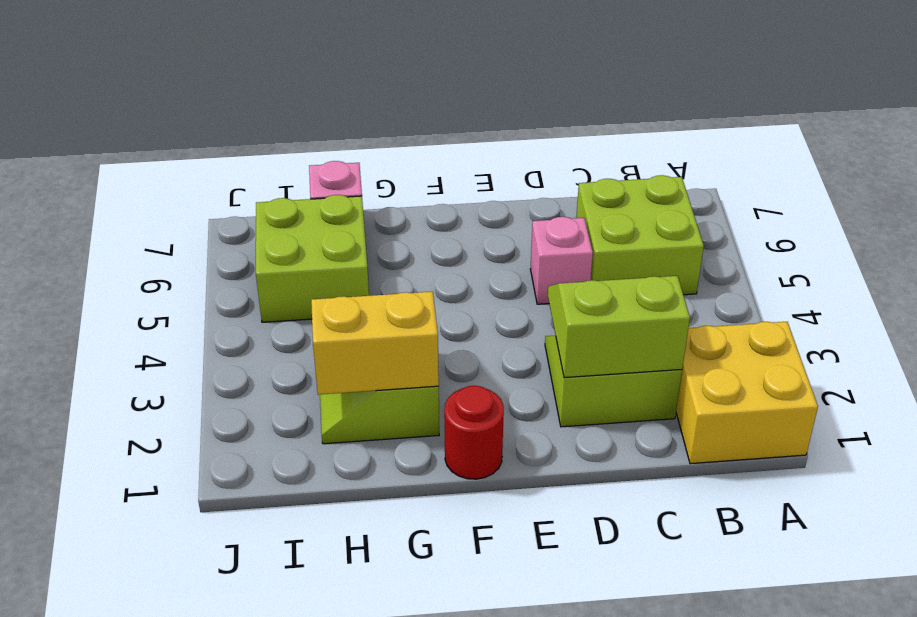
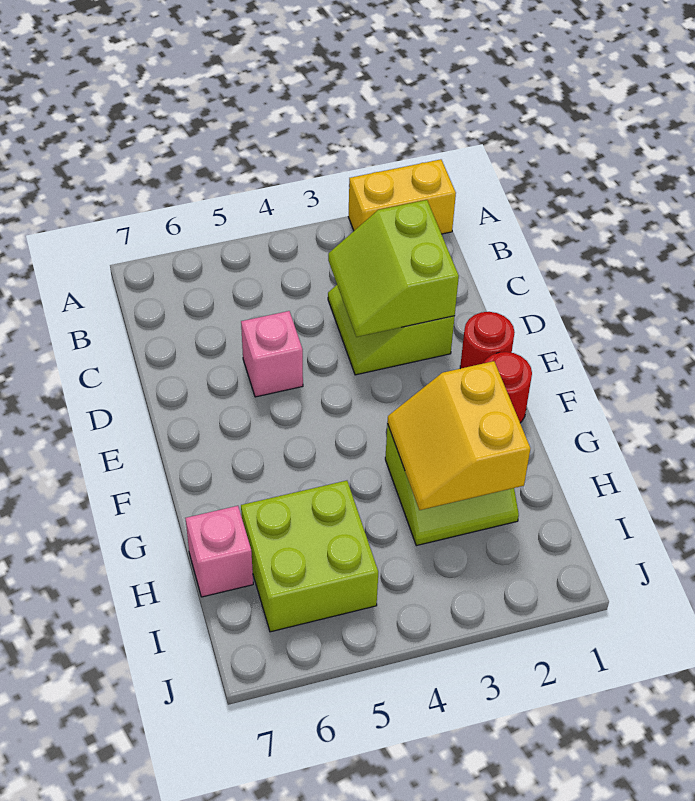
yellow brick A1:B2 level 1 -> yellow brick A1:A2 level 1
lime brick B5:C6 level 1 -> none
none -> red round brick E1 level 1

